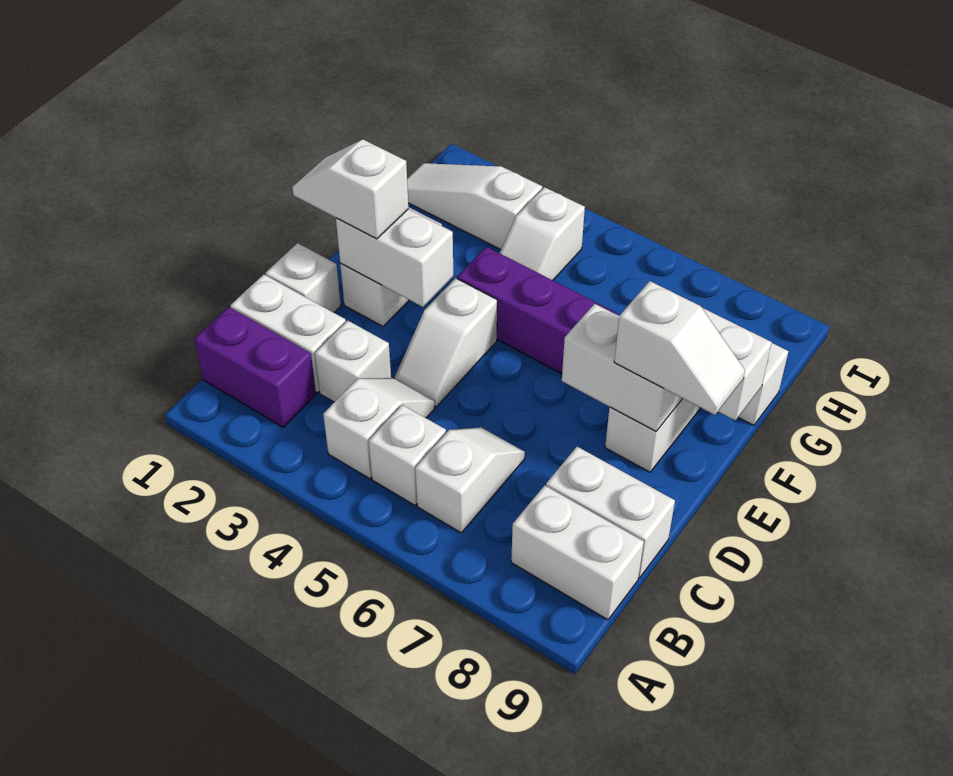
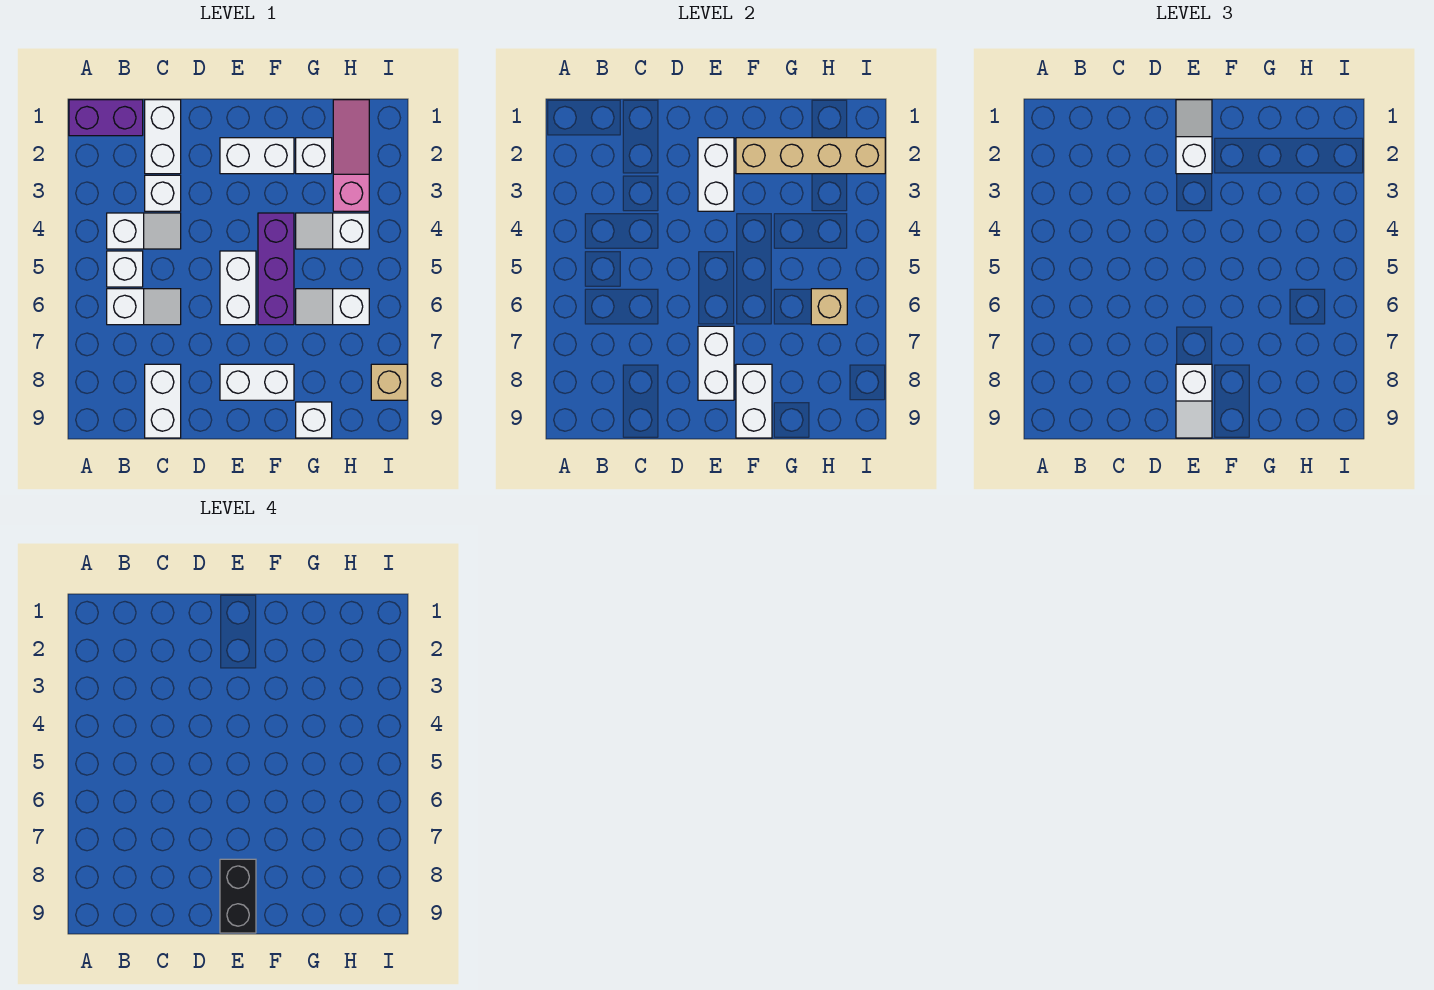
purple brick B1:B2 level 1 -> purple brick A1:B1 level 1
white brick B8:B9 level 1 -> white brick E5:E6 level 1
white brick D1 level 1 -> white brick G2 level 1
white slope D4:E4 level 1 top E -> white slope G6:H6 level 1 top H
none -> black brick E8:E9 level 4
none -> tan brick F2:I2 level 2
white slope H1:H3 level 1 top 3 -> pink slope H1:H3 level 1 top 3
none -> tan brick H6 level 2
none -> tan brick I8 level 1

